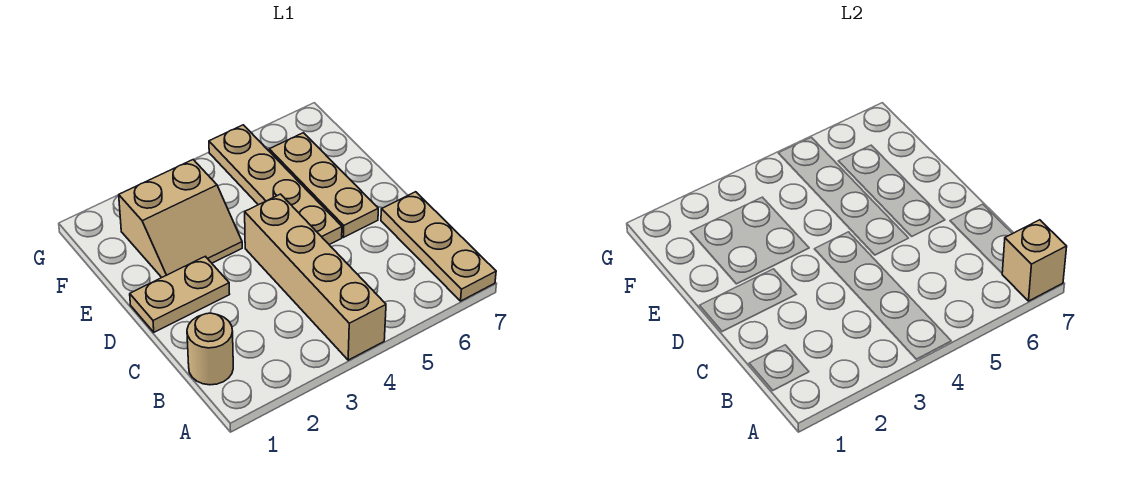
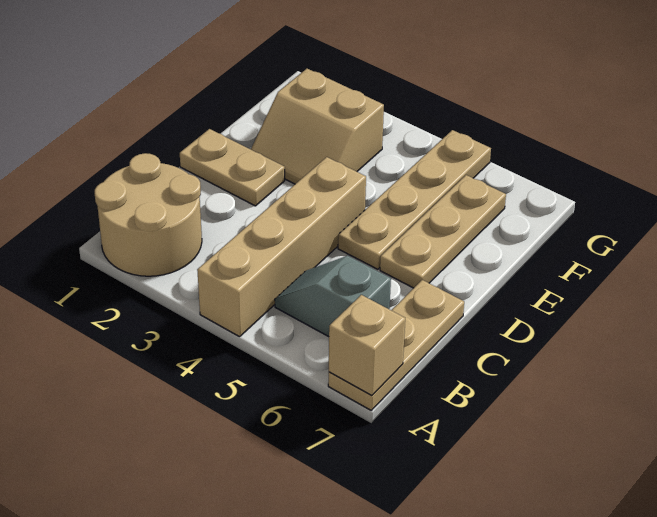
tan round brick B1 level 1 -> tan round brick A1:B2 level 1
none -> grey slope B5:B6 level 1 top 6

